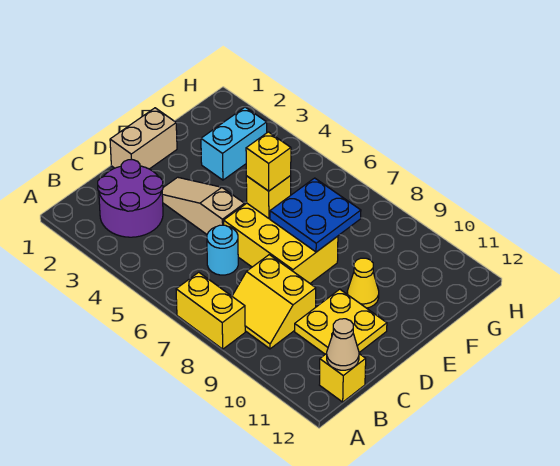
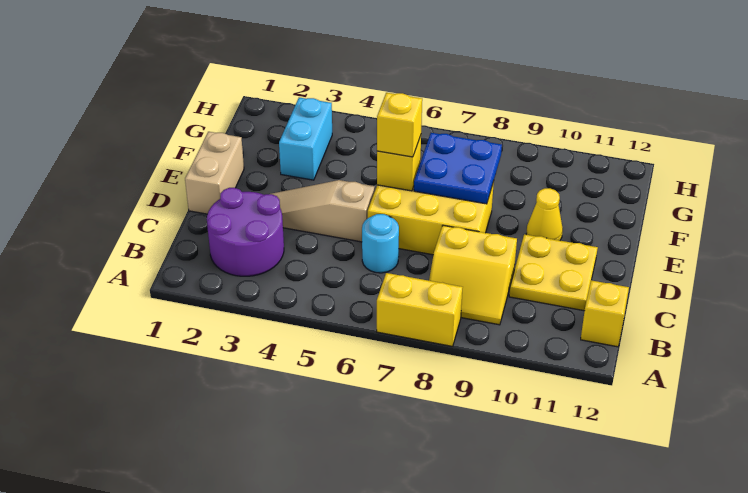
tan cone B12 level 2 -> none

